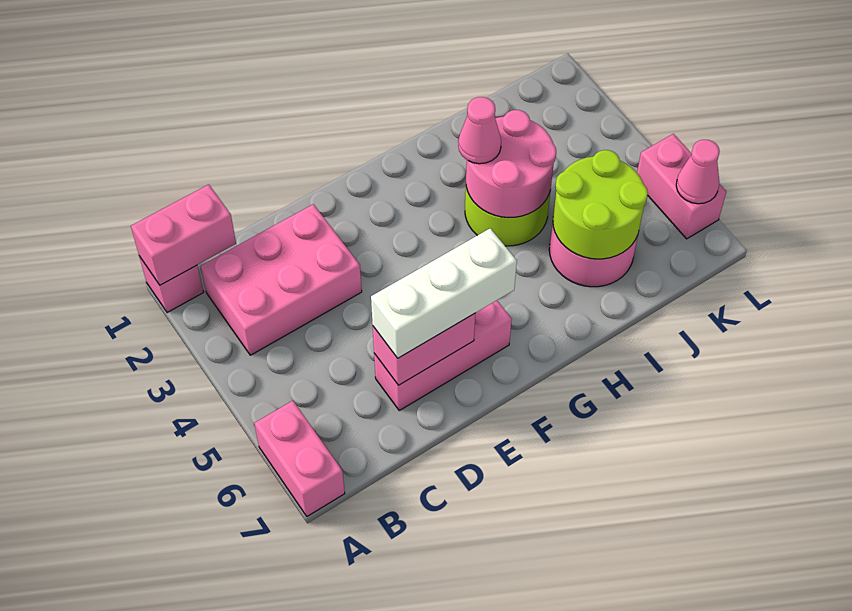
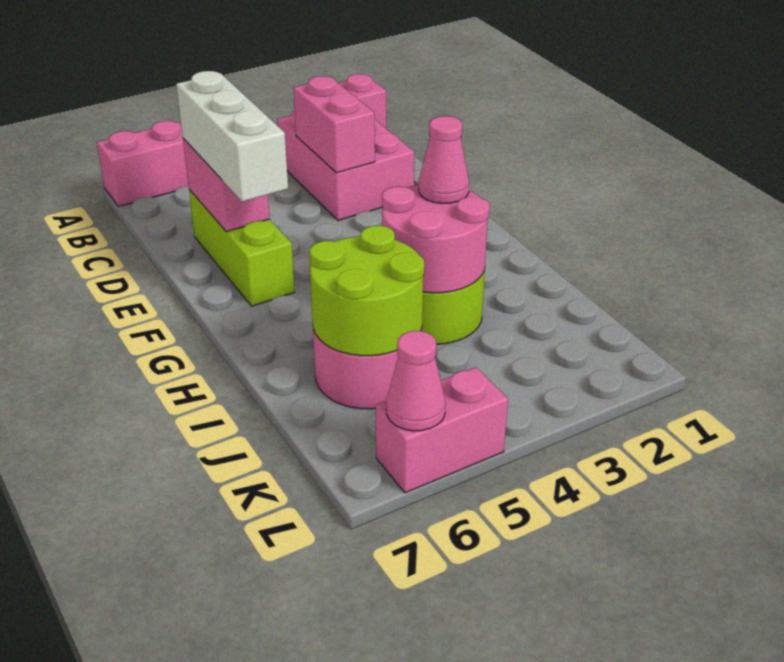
pink brick A1:B1 level 2 -> pink brick C3:D3 level 2
pink brick D6:F6 level 1 -> lime brick D6:F6 level 1

